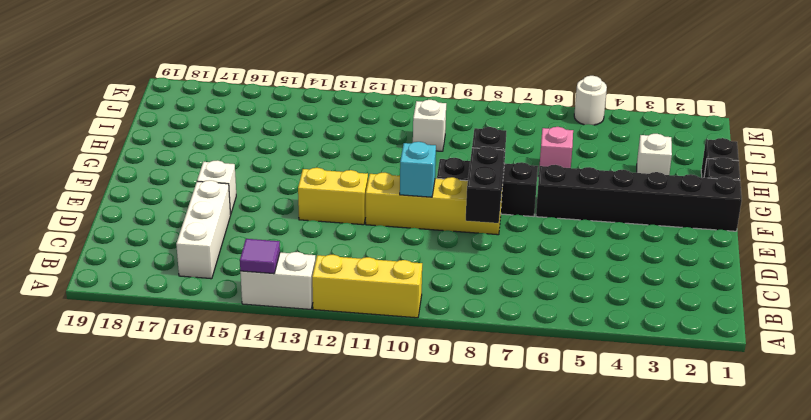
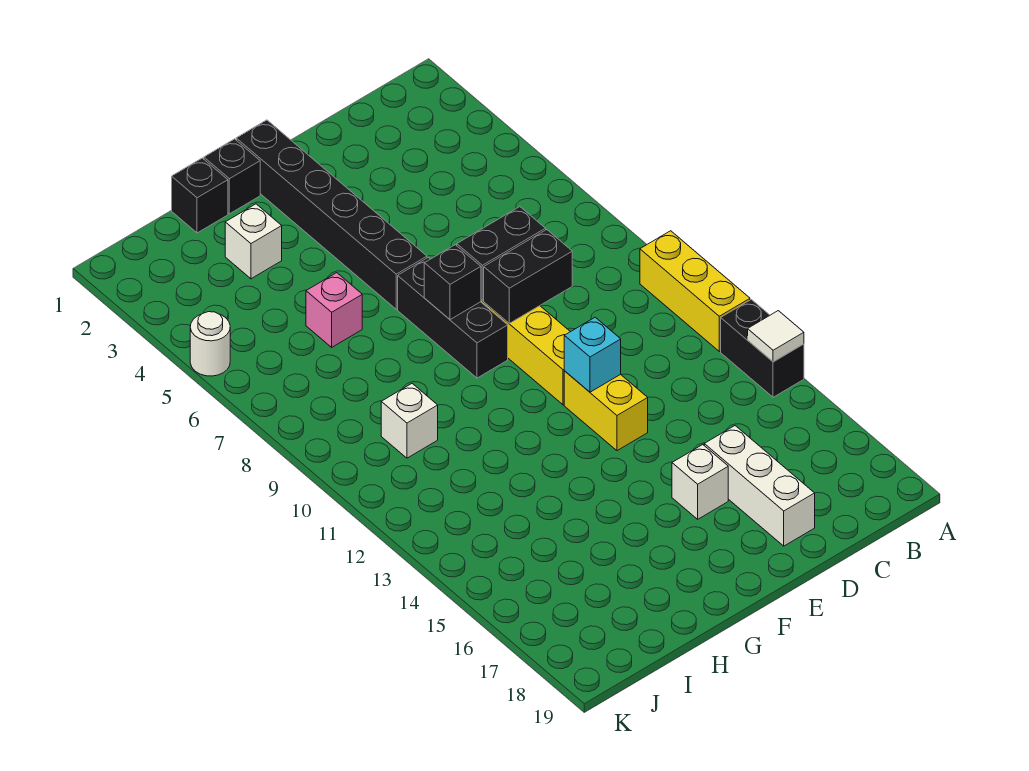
white brick A13:A14 level 1 -> black brick A13:A14 level 1
purple tile A14 level 2 -> white tile A14 level 2
white brick B16:D16 level 1 -> white brick D16:D18 level 1
none -> black brick D9:E9 level 2
cyan brick E10 level 2 -> cyan brick E12 level 2

